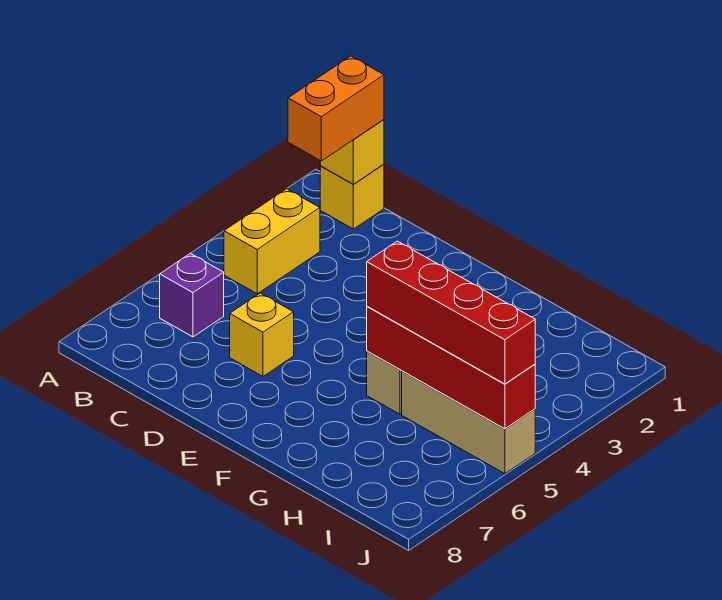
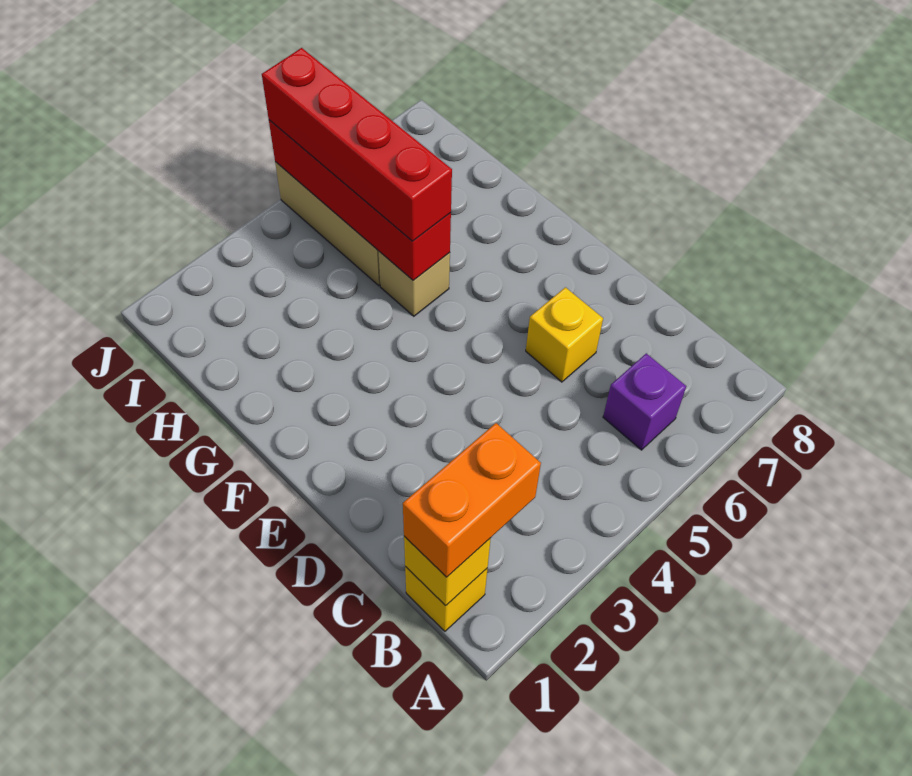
yellow brick B3:B4 level 1 -> none

